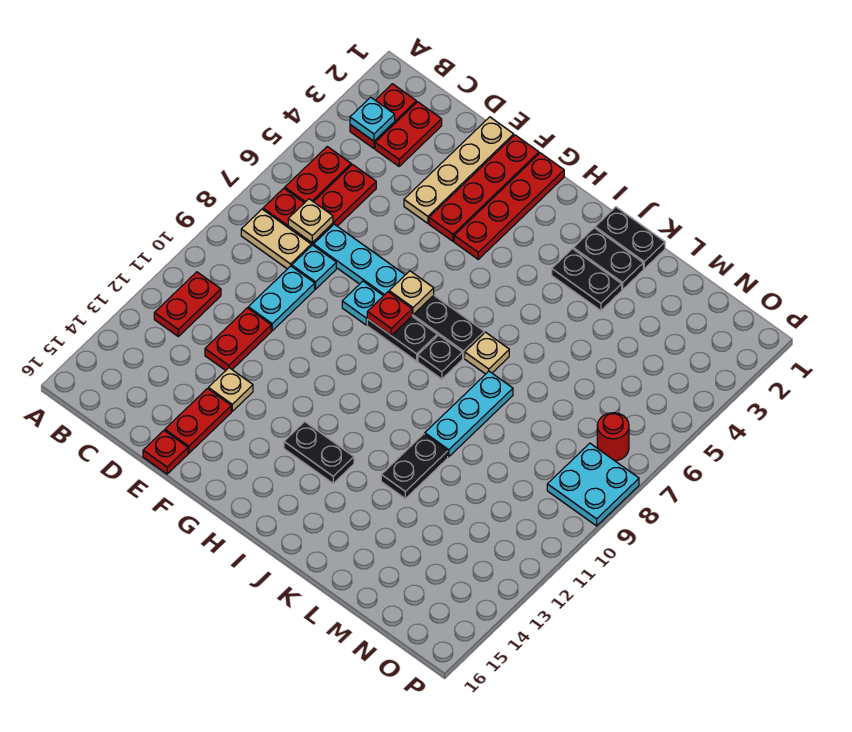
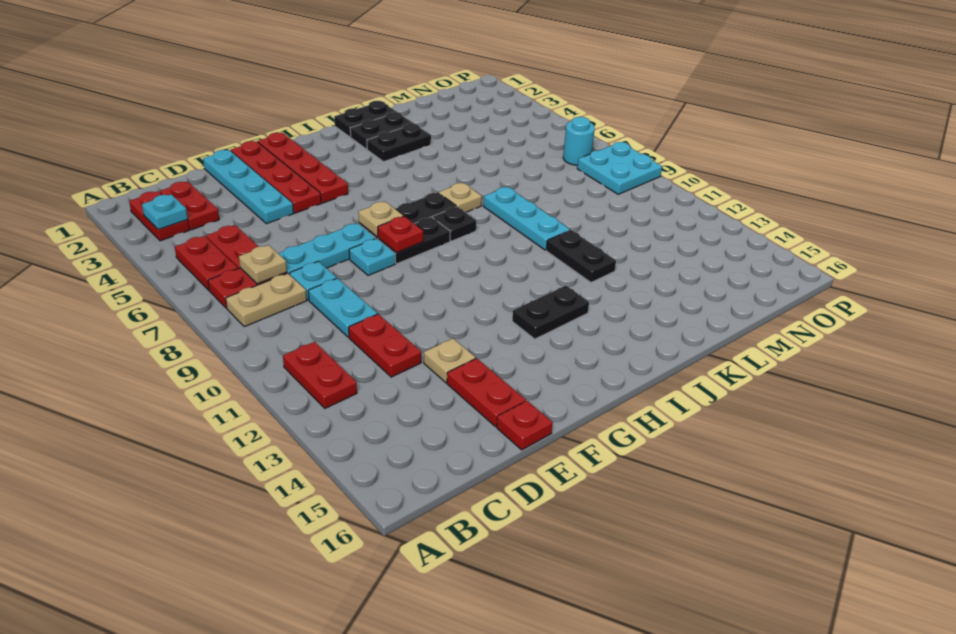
tan plate E1:E4 level 1 -> cyan plate E1:E4 level 1
red round brick O7 level 1 -> cyan round brick O7 level 1

